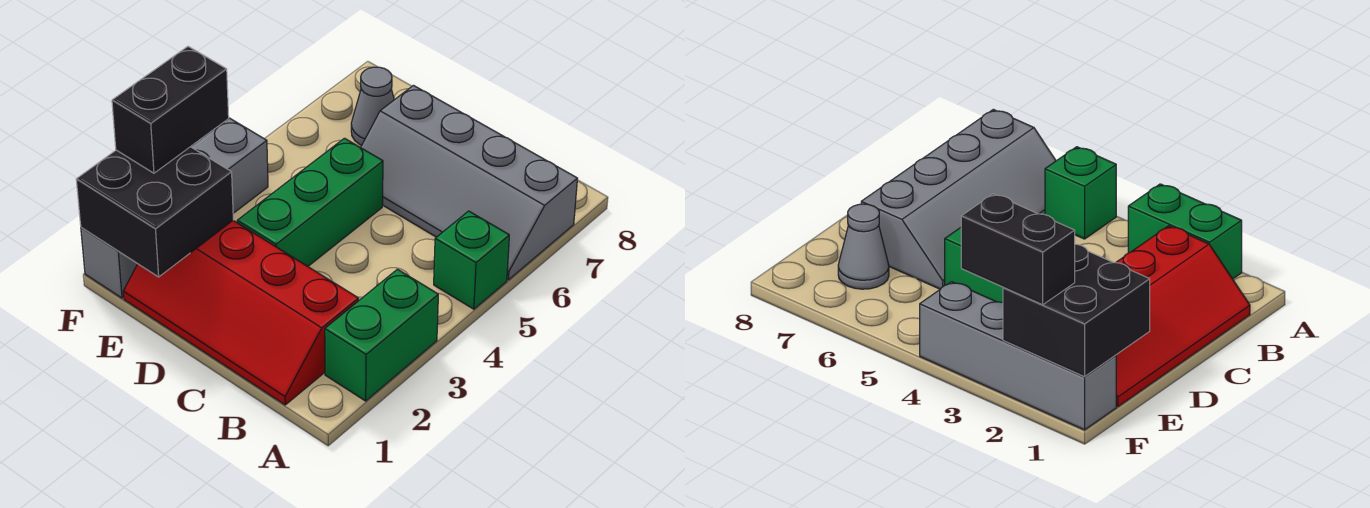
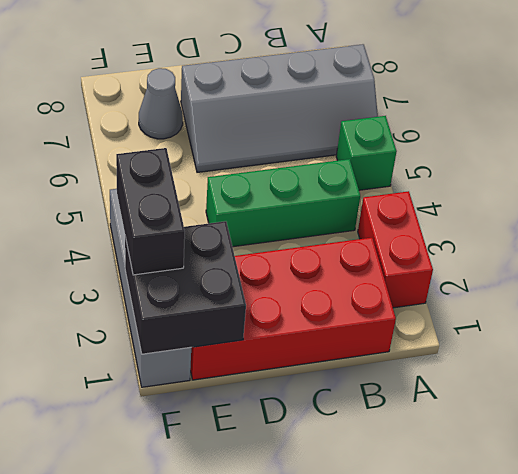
green brick A2:A3 level 1 -> red brick A2:A3 level 1
red slope B1:E2 level 1 top 2 -> red brick B1:E2 level 1
green brick D3:D5 level 1 -> green brick B4:D4 level 1

